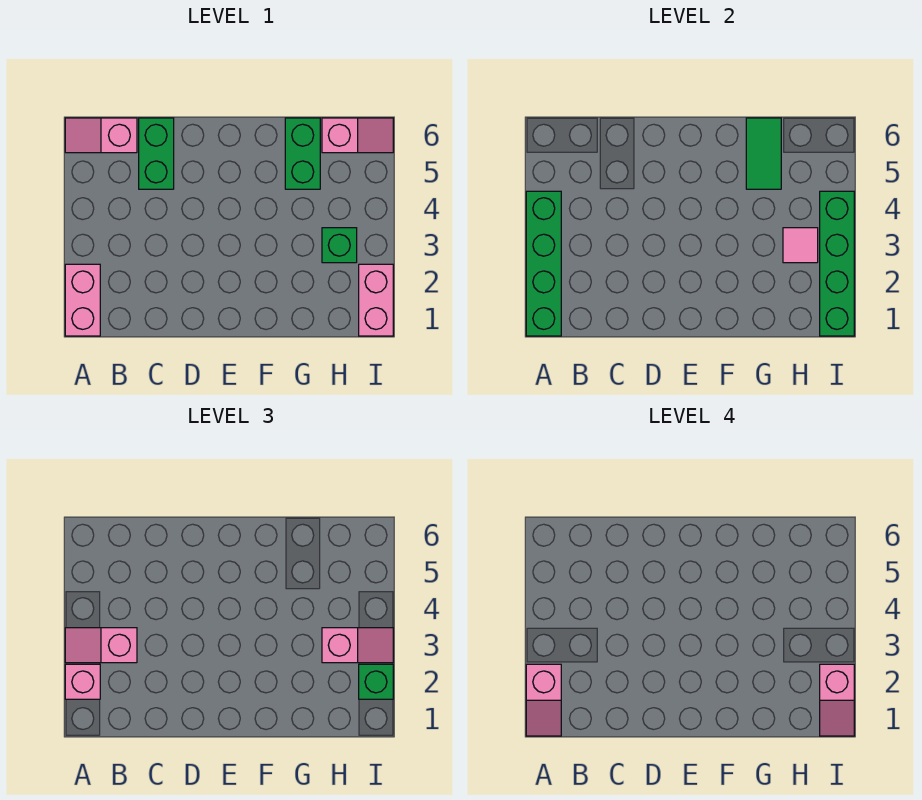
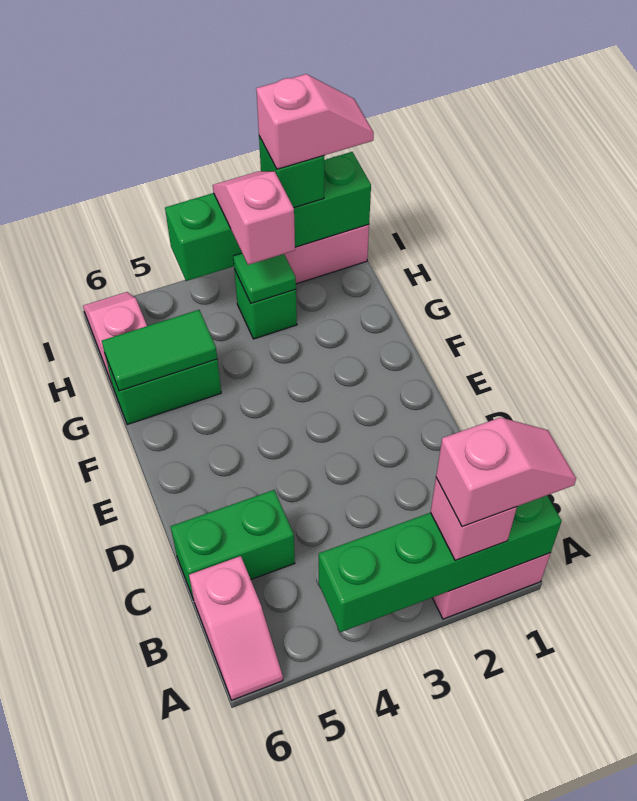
pink slope A3:B3 level 3 top B -> none
pink tile H3 level 2 -> green tile H3 level 2

